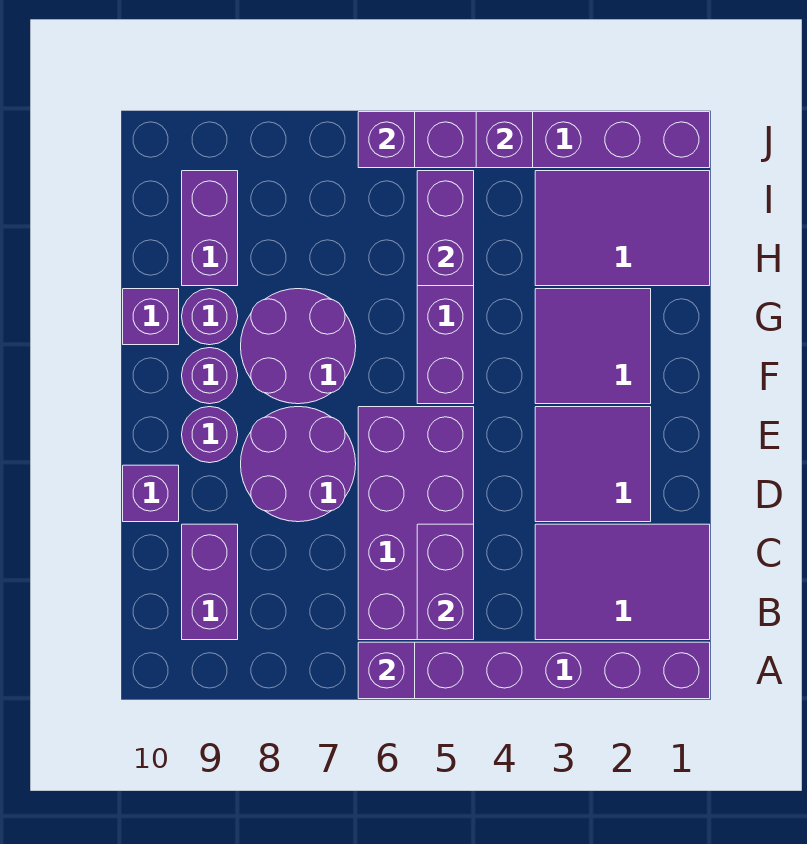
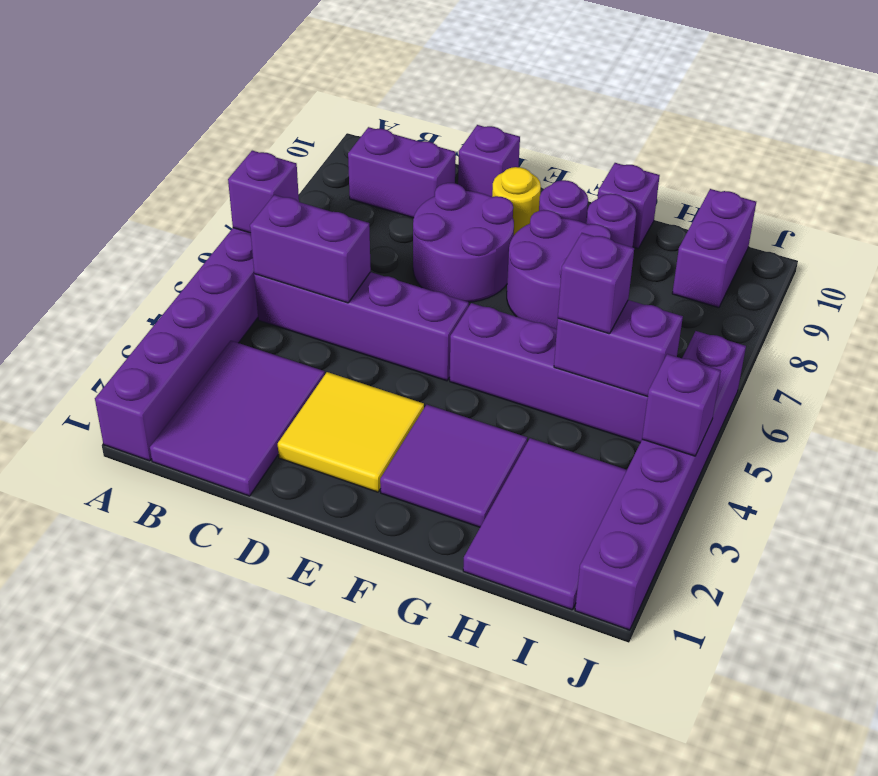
purple brick B5:E6 level 1 -> purple brick B5:E5 level 1
purple tile D2:E3 level 1 -> yellow tile D2:E3 level 1
purple round brick E9 level 1 -> yellow round brick E9 level 1
purple brick H9:I9 level 1 -> purple brick I9:I10 level 1
purple brick J6 level 2 -> purple brick H5 level 3

